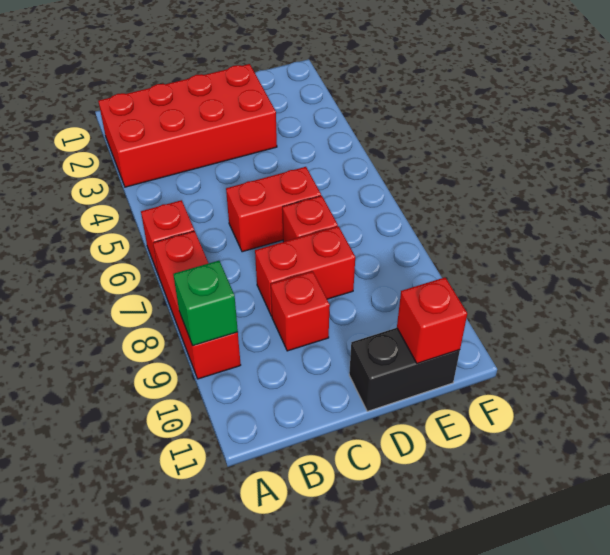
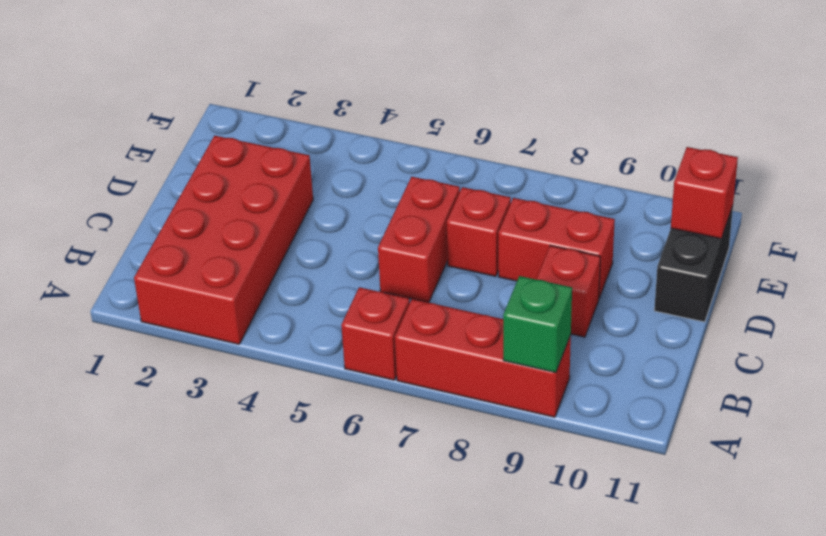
red brick C8:D8 level 1 -> red brick D8:D9 level 1

